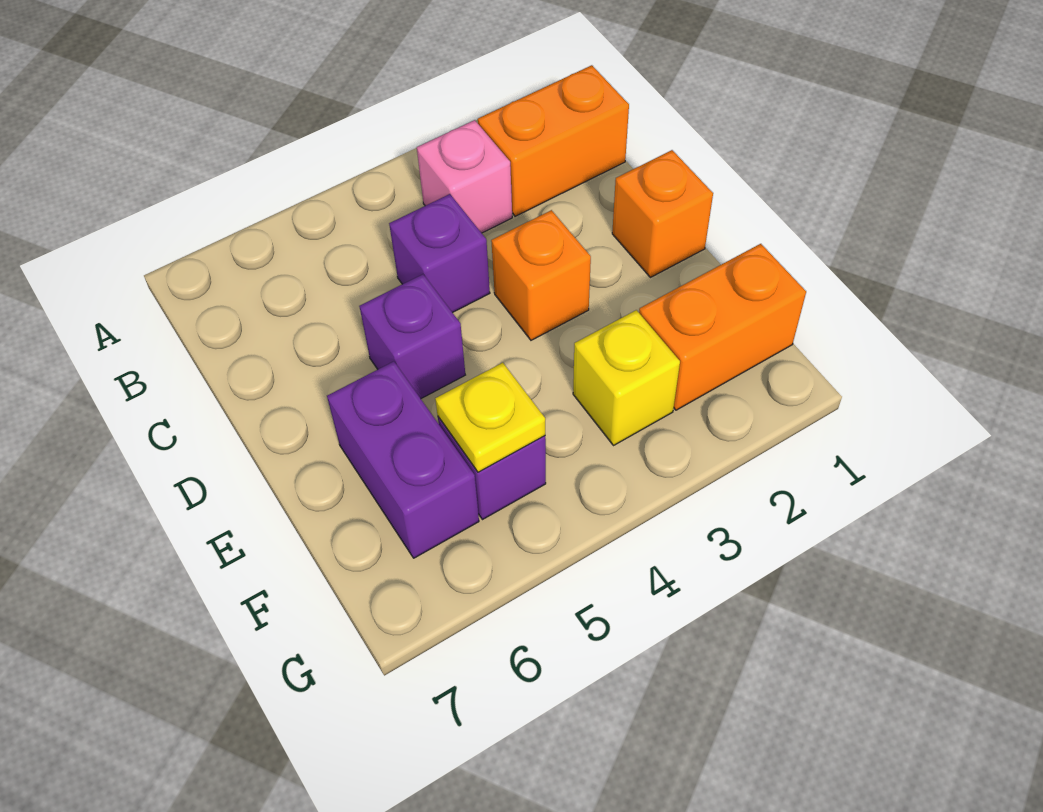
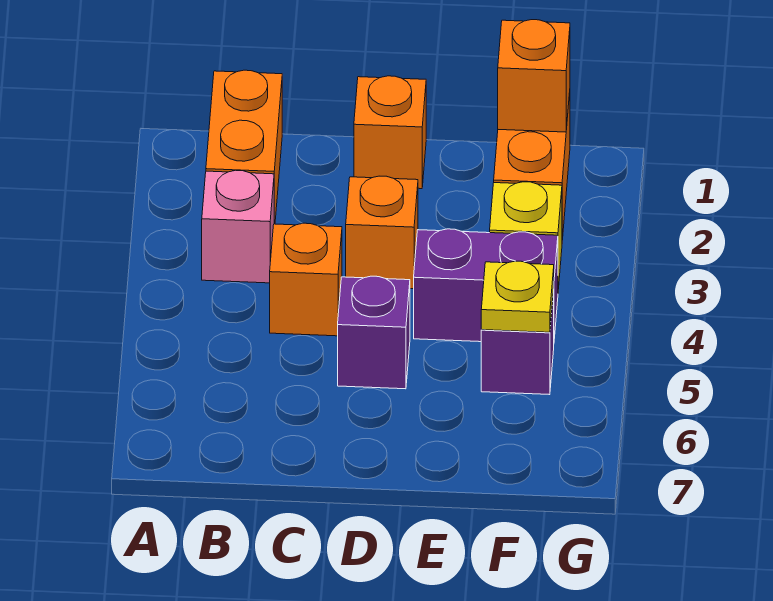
purple brick C4 level 1 -> orange brick C4 level 1
purple brick E6:F6 level 1 -> purple brick E4:F4 level 1
none -> orange brick F1 level 2

